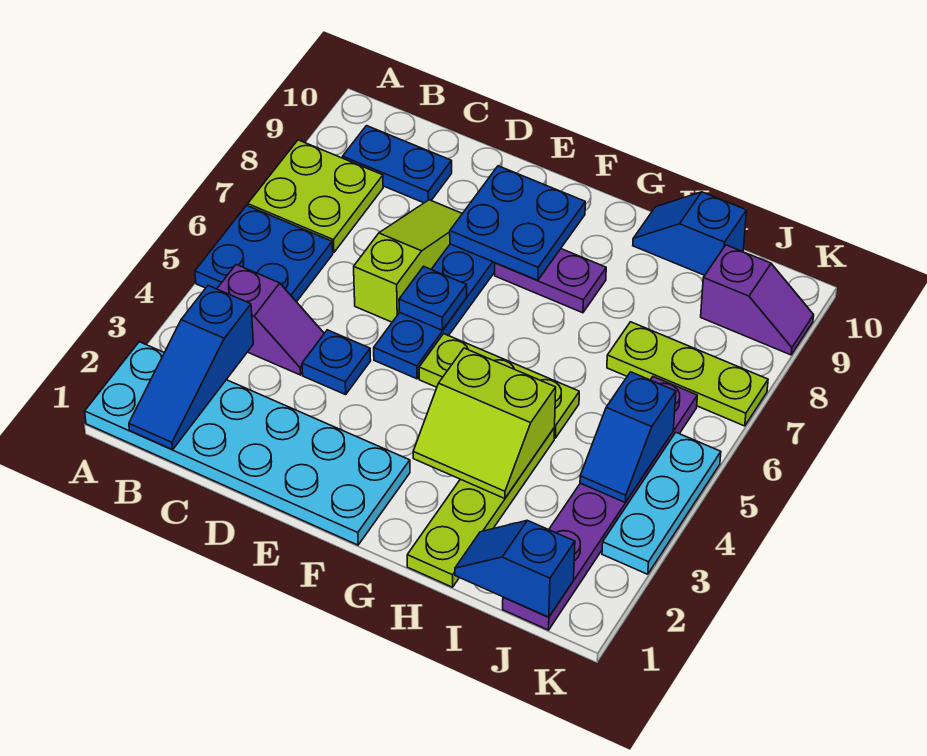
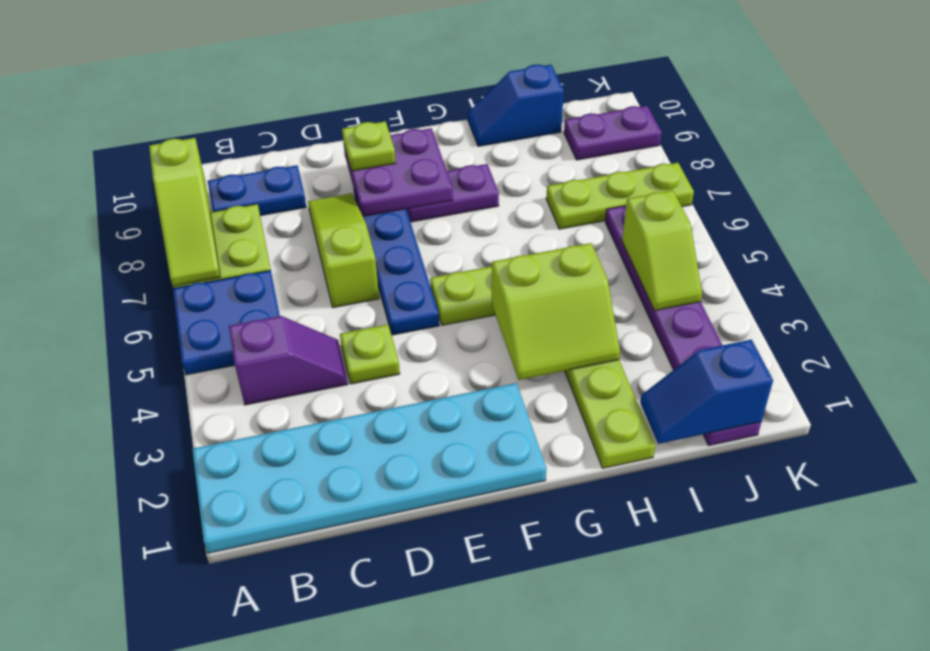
none -> lime slope A7:A9 level 2 top 9
blue slope B1:B3 level 2 top 3 -> none
blue plate D4 level 1 -> lime plate D4 level 1
blue plate E6 level 2 -> none
blue plate E8:F9 level 2 -> purple plate E8:F9 level 2
none -> lime plate E9 level 3
blue slope J4:J5 level 2 top 5 -> lime slope J4:J5 level 2 top 5
purple slope J9:K9 level 1 top J -> purple plate J9:K9 level 1
cyan plate K3:K5 level 1 -> none

